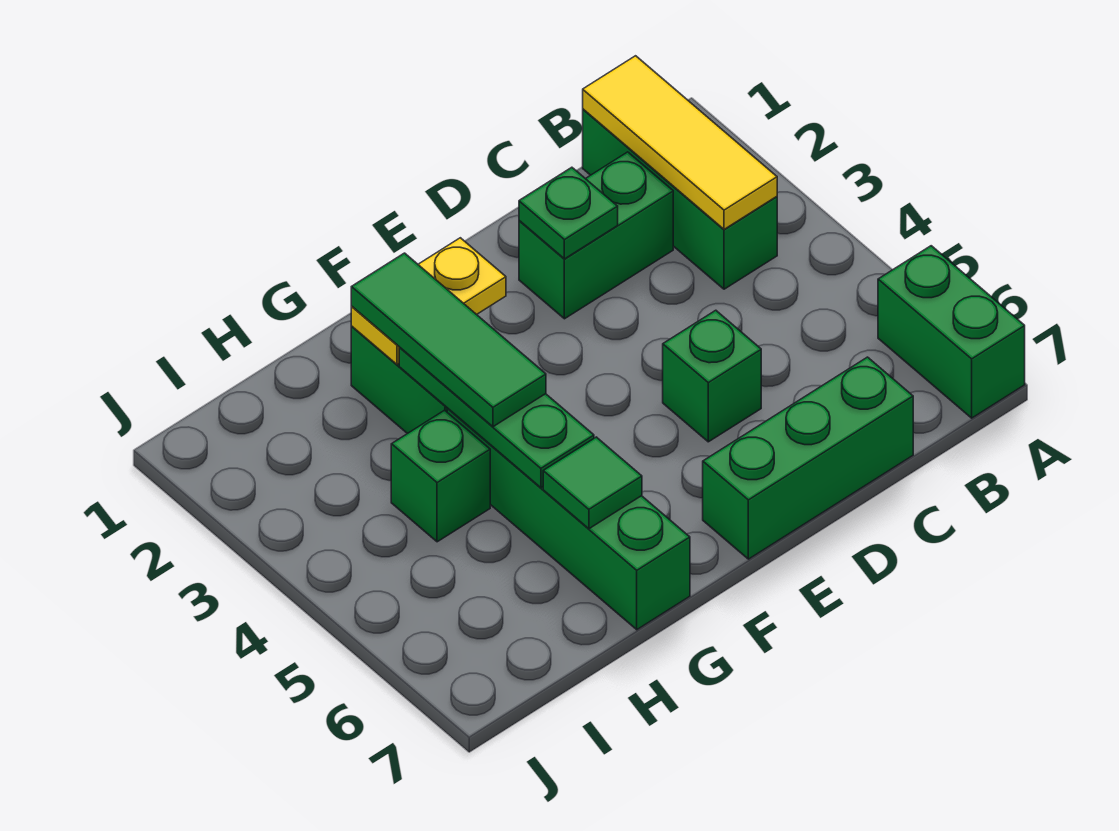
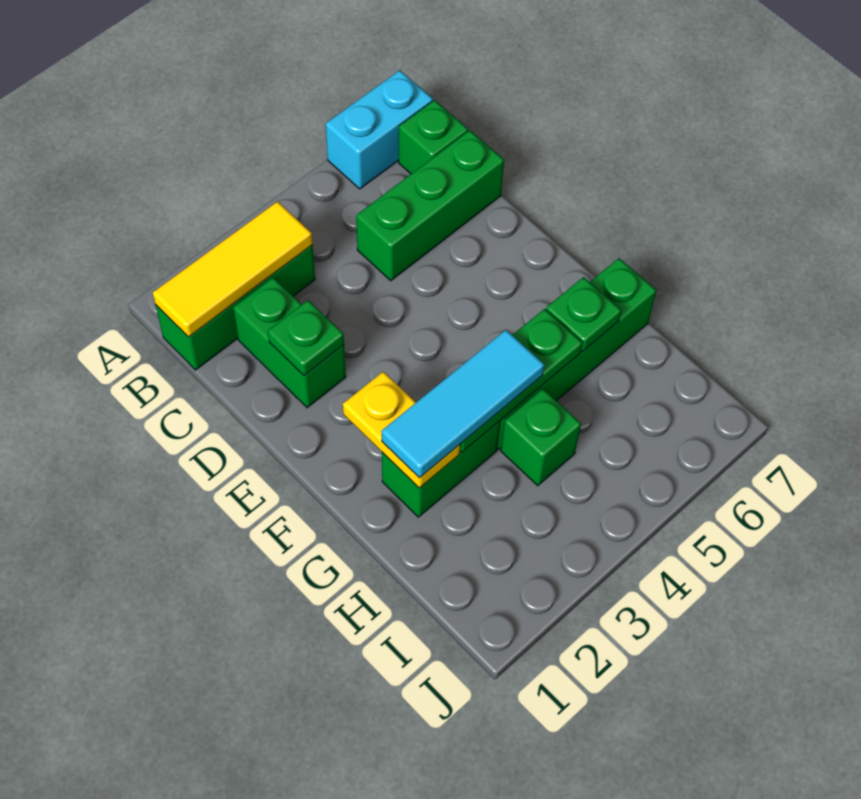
green brick A6:A7 level 1 -> cyan brick A6:A7 level 1
green brick C7:E7 level 1 -> green brick C5:C7 level 1
green brick D5 level 1 -> green brick B7 level 1
green tile G2:G4 level 3 -> cyan tile G2:G4 level 3
green tile G6 level 2 -> green plate G6 level 2

